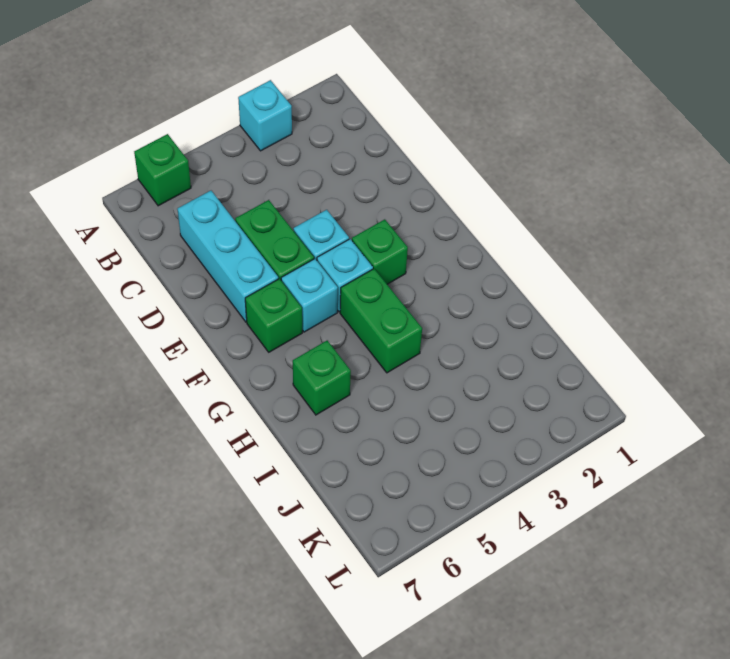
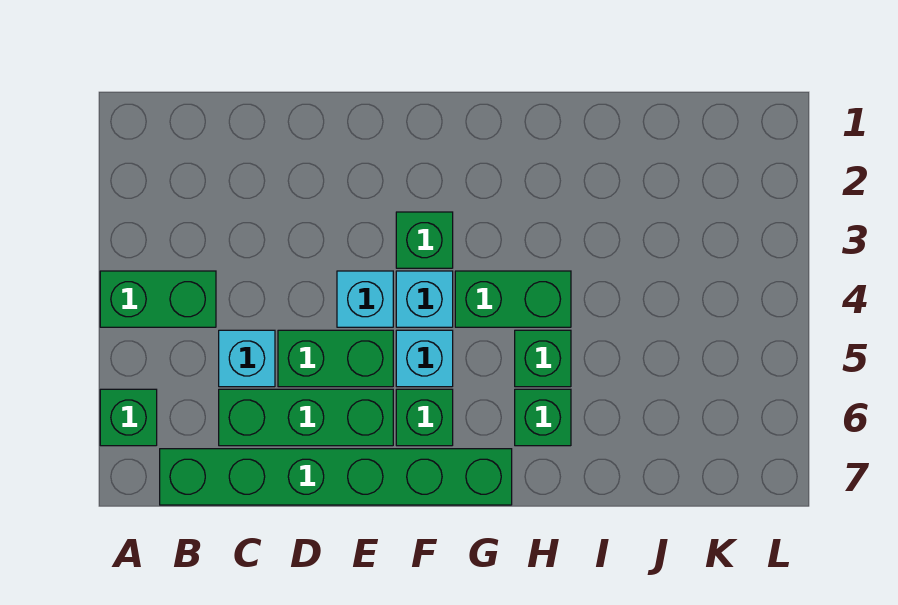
cyan brick A3 level 1 -> cyan brick C5 level 1
none -> green brick A4:B4 level 1
none -> green brick B7:G7 level 1
cyan brick C6:E6 level 1 -> green brick C6:E6 level 1
none -> green brick H5 level 1

